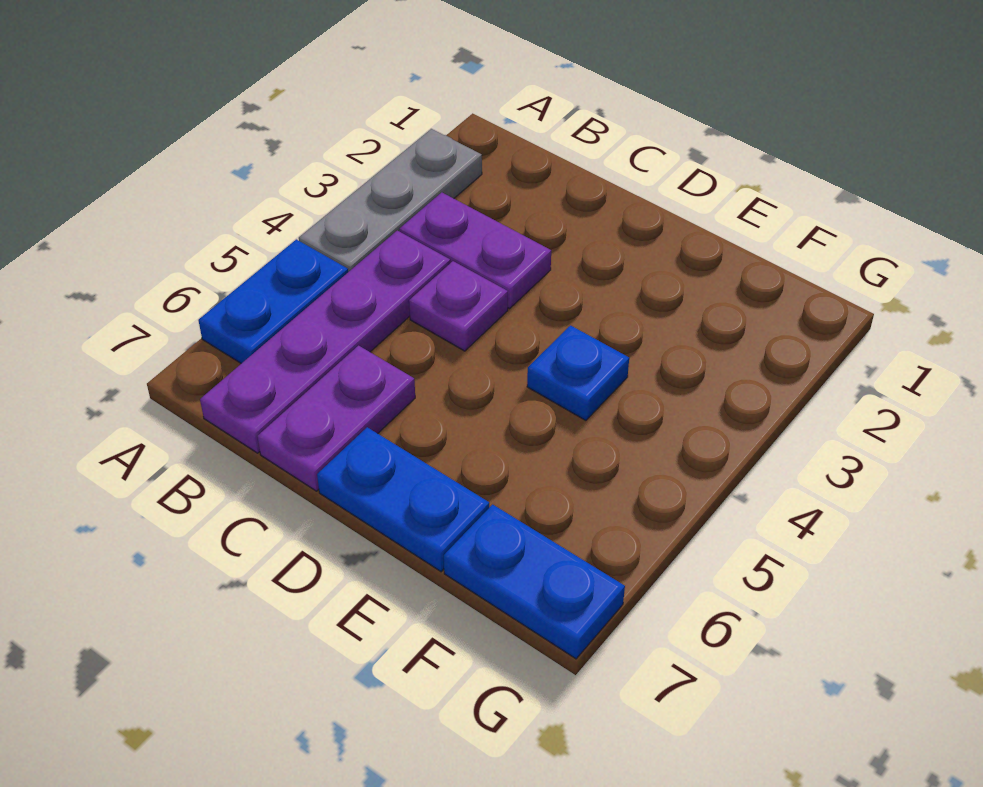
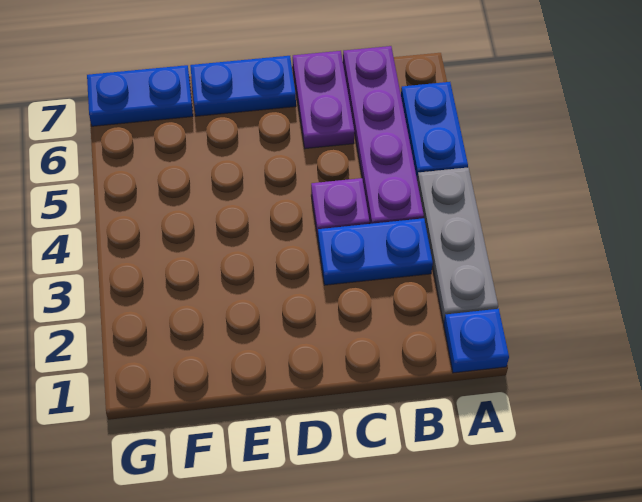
purple plate B3:C3 level 1 -> blue plate B3:C3 level 1
blue plate E4 level 1 -> blue plate A1 level 1

